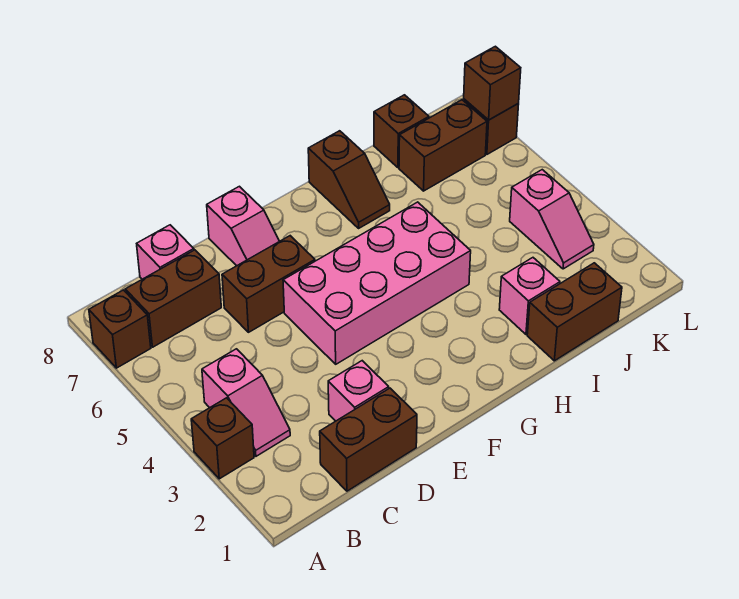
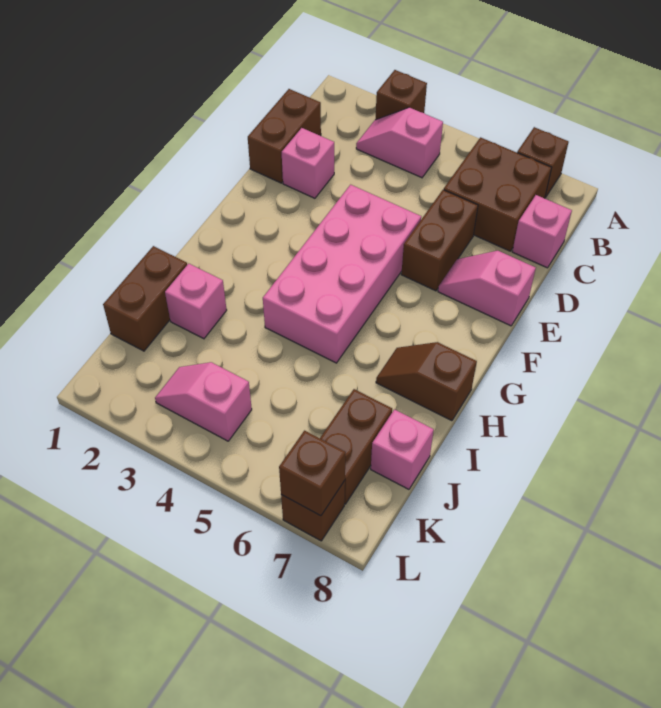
brown brick B7:C7 level 1 -> brown brick B6:C7 level 1
brown brick J8 level 1 -> pink brick J8 level 1

